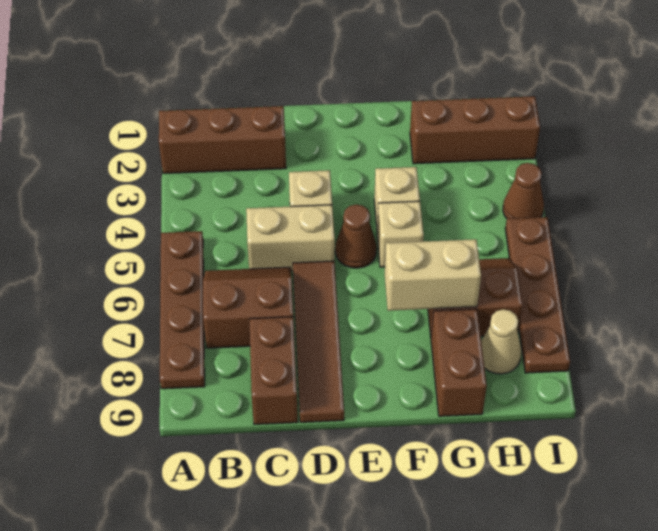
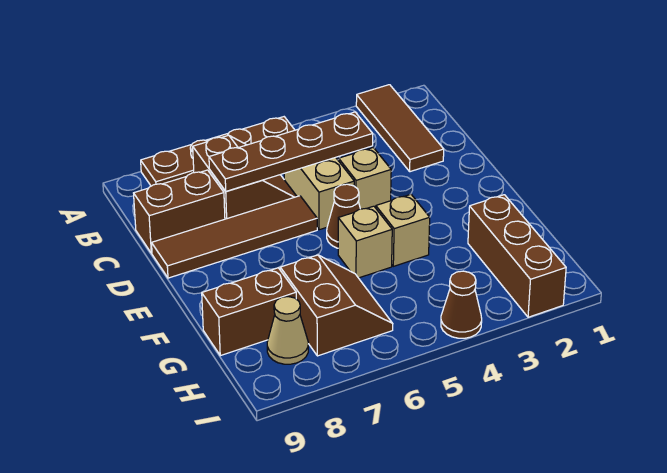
brown brick A2:C2 level 1 -> brown tile A2:C2 level 1
tan brick F7:G7 level 2 -> none
brown plate I5:I8 level 1 -> brown plate C4:C7 level 2

